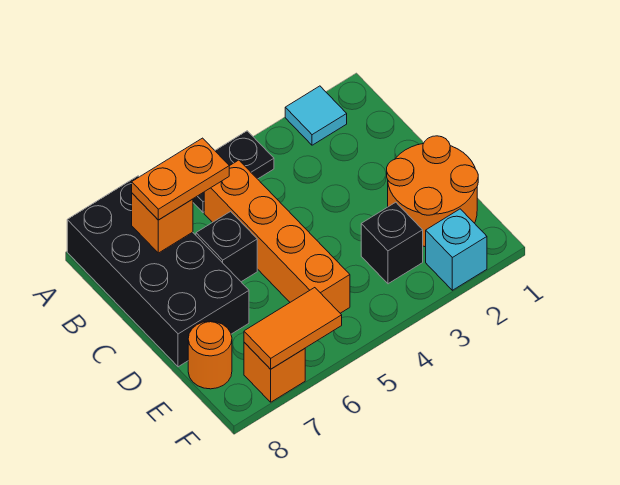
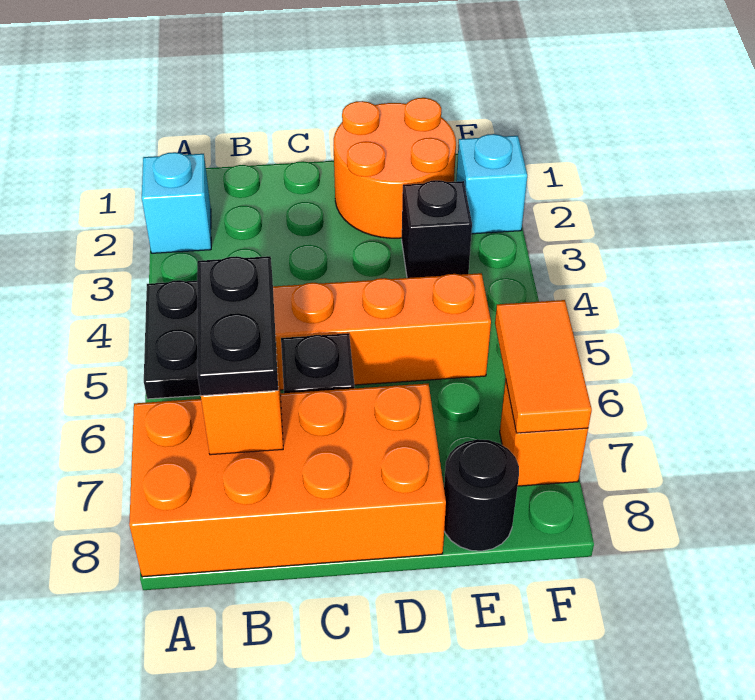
cyan tile A2 level 1 -> cyan brick A2 level 1
black brick A7:D8 level 1 -> orange brick A7:D8 level 1
orange plate B6:B7 level 3 -> black plate B6:B7 level 3
orange round brick E8 level 1 -> black round brick E8 level 1

